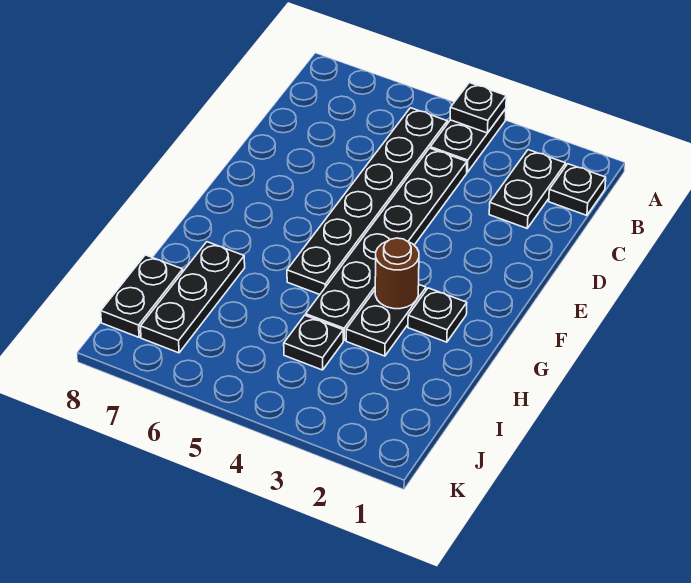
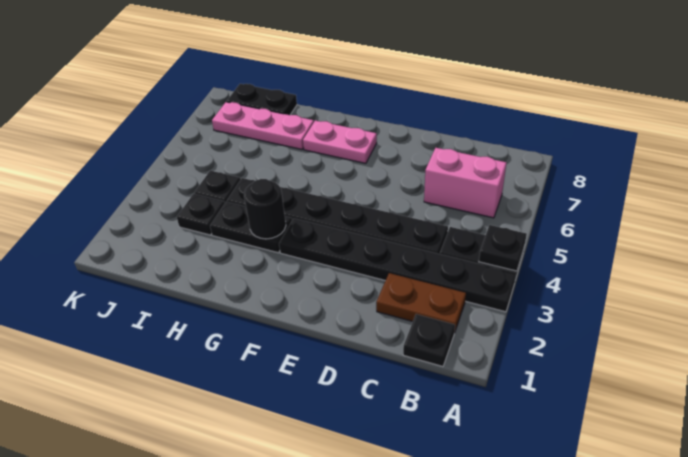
black plate B2:C2 level 1 -> brown plate B2:C2 level 1
black plate B5:G5 level 1 -> black plate A3:F3 level 1
none -> pink brick B6:C6 level 1
none -> pink plate F7:G7 level 1
black plate G2 level 1 -> black plate I3 level 1
brown round brick G3 level 2 -> black round brick G3 level 2
black plate H7:J7 level 1 -> pink plate H7:J7 level 1

